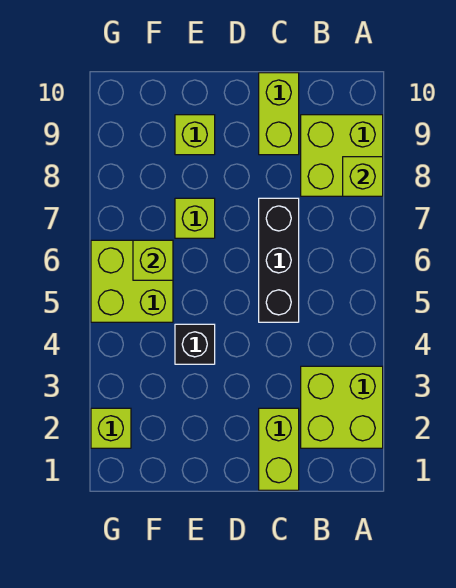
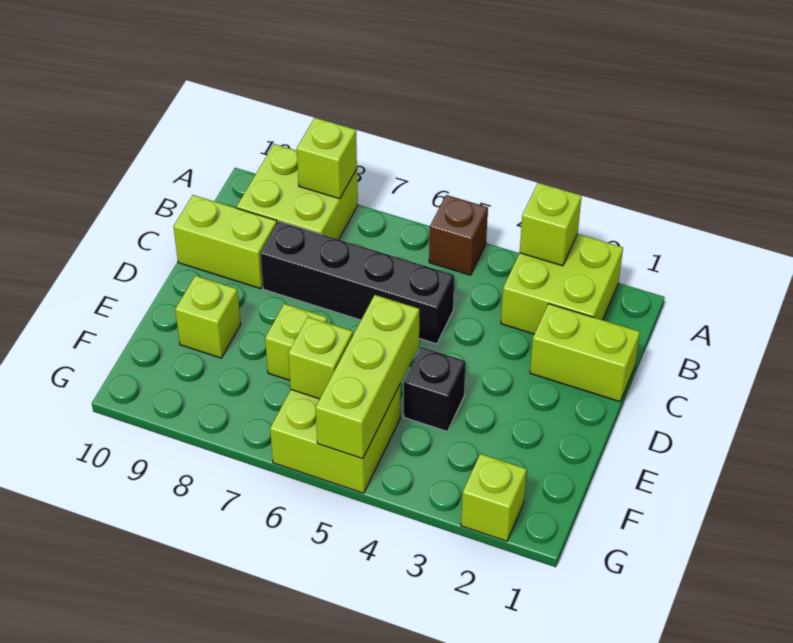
none -> lime brick A3 level 2
none -> brown brick A5 level 1
black brick C5:C7 level 1 -> black brick C5:C8 level 1
none -> lime brick E5:G5 level 2

